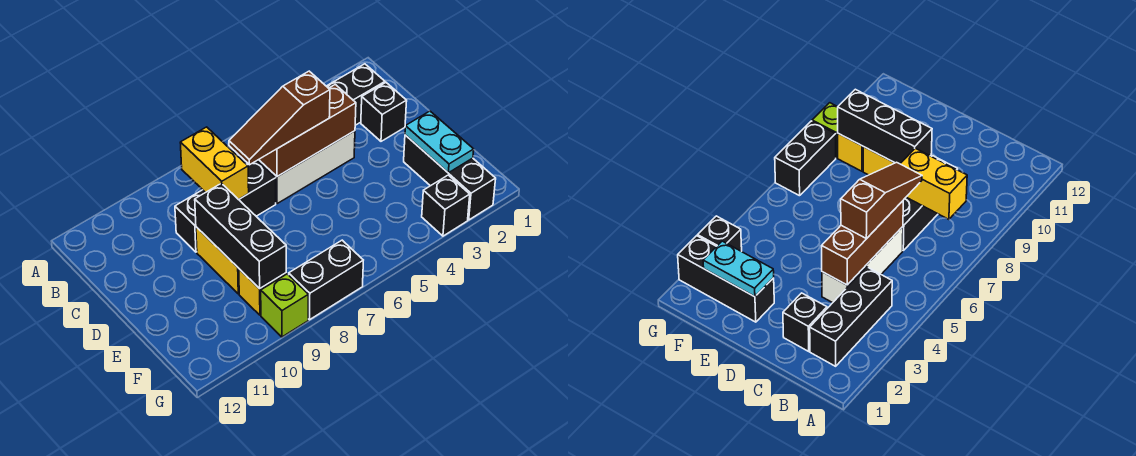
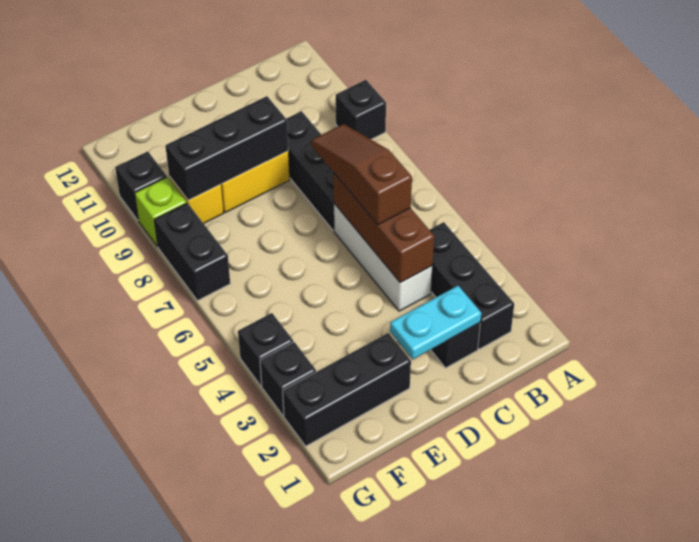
none -> black brick A9 level 1
yellow brick B8:C8 level 2 -> none
cyan plate E2:F2 level 2 -> cyan plate C2:D2 level 2
none -> black brick G4 level 1
none -> black brick G10 level 1

